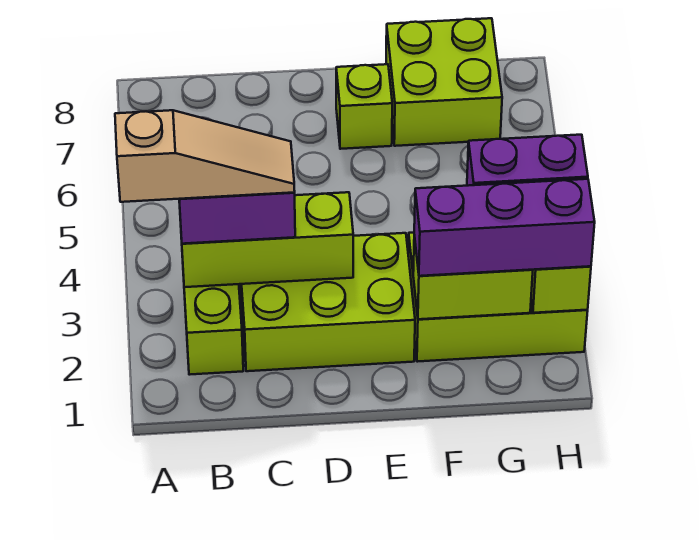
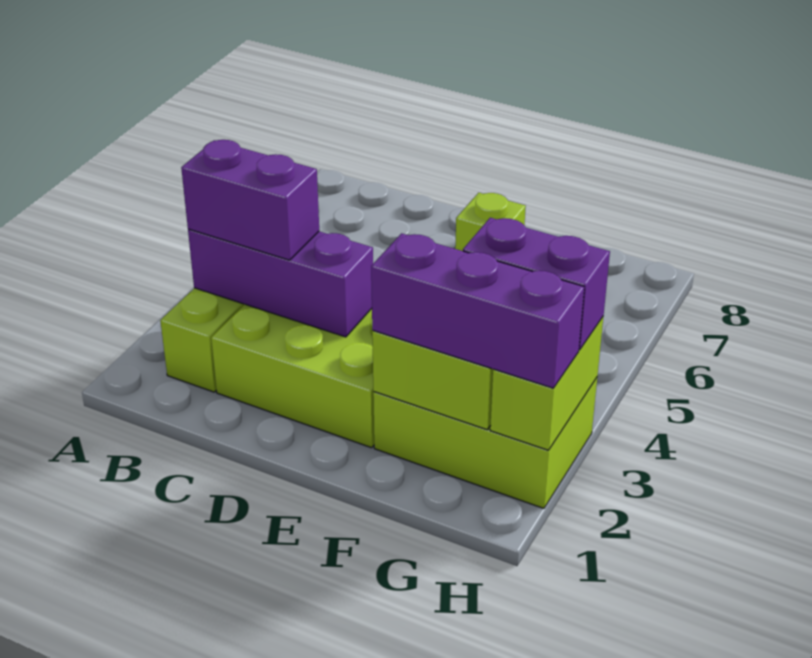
tan slope A3:C3 level 4 top A -> none
lime brick B3:D3 level 2 -> purple brick B3:D3 level 2
lime brick F7:G8 level 1 -> none

